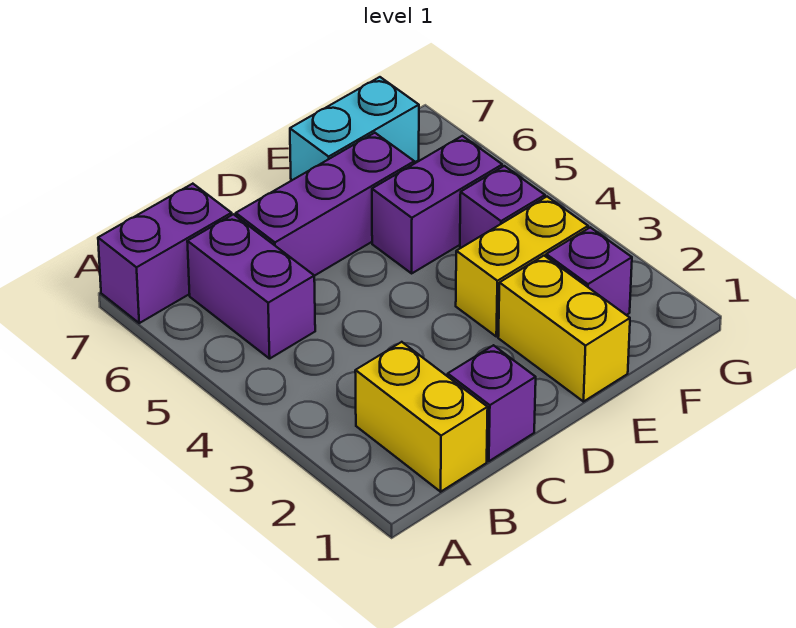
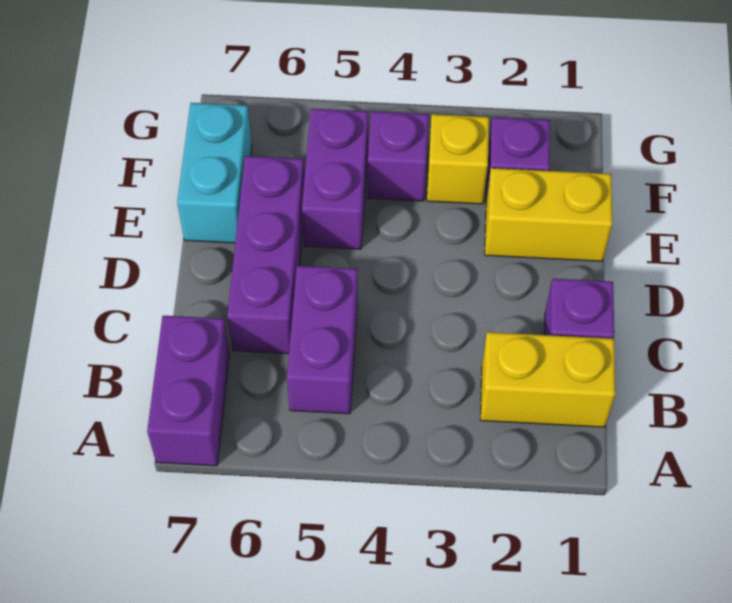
purple brick B5:B6 level 1 -> purple brick B5:C5 level 1
yellow brick E3:F3 level 1 -> yellow brick F3 level 1

